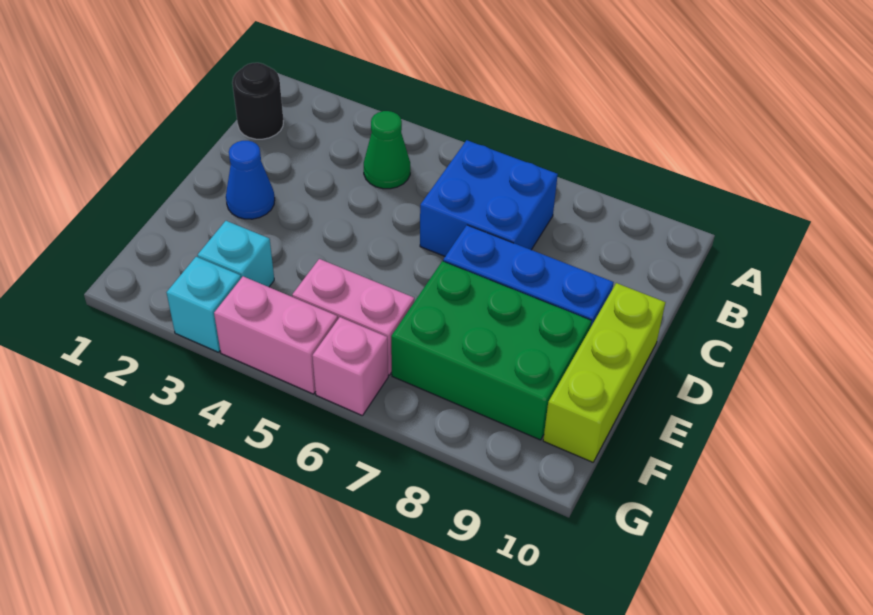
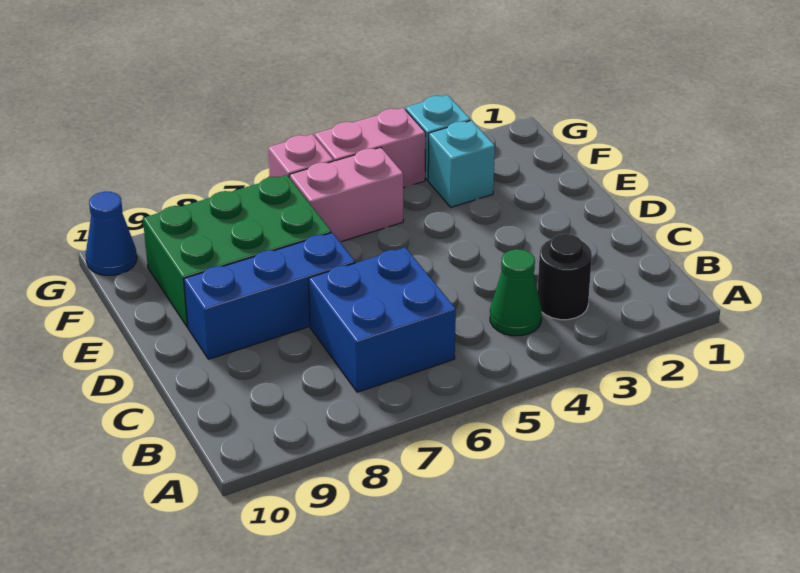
black round brick B1 level 1 -> black round brick B3 level 1
blue cone D2 level 1 -> blue cone G10 level 1
lime brick D10:F10 level 1 -> none

